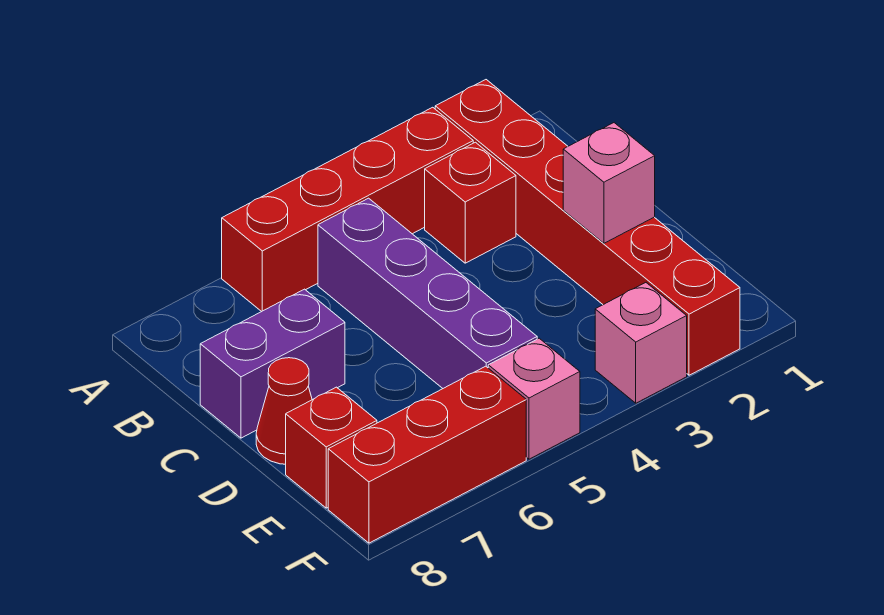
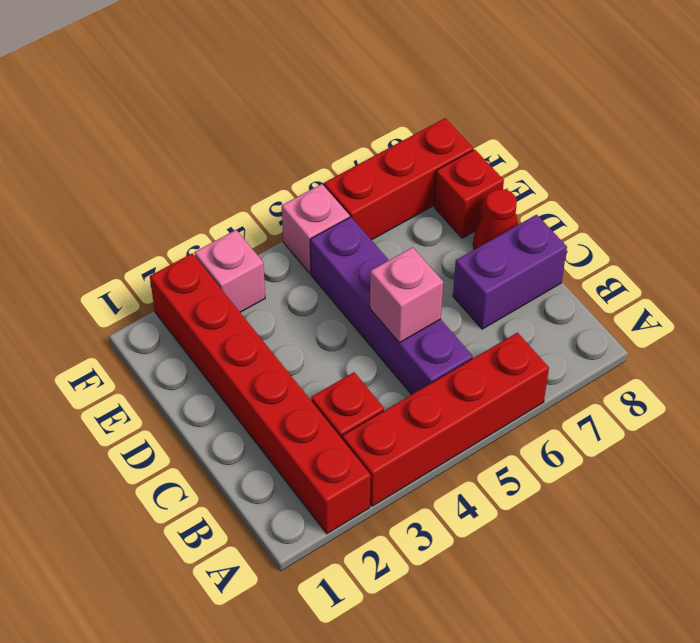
pink brick D2 level 2 -> pink brick C5 level 2

